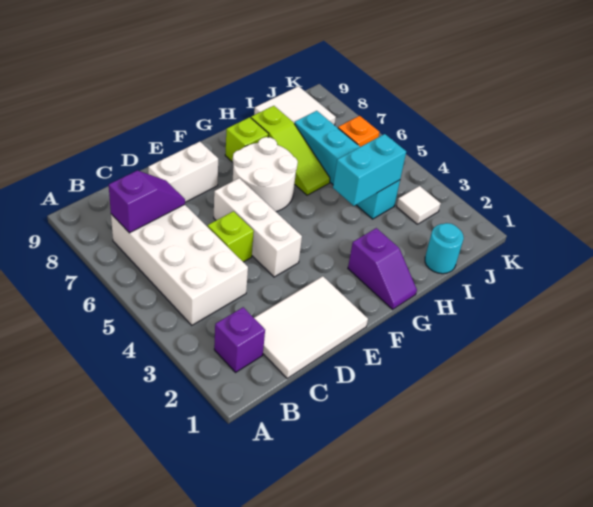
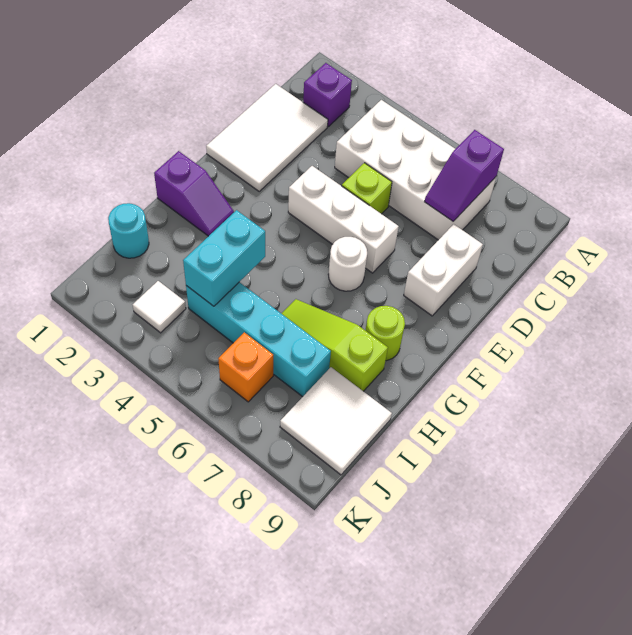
white round brick F6:G7 level 1 -> white round brick F6 level 1
purple slope G1:G2 level 1 top 2 -> purple slope G1:G2 level 1 top 1
lime brick G8 level 1 -> lime round brick G8 level 1

